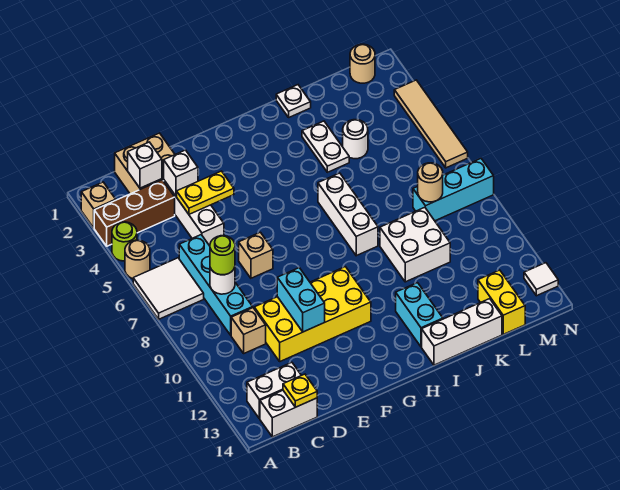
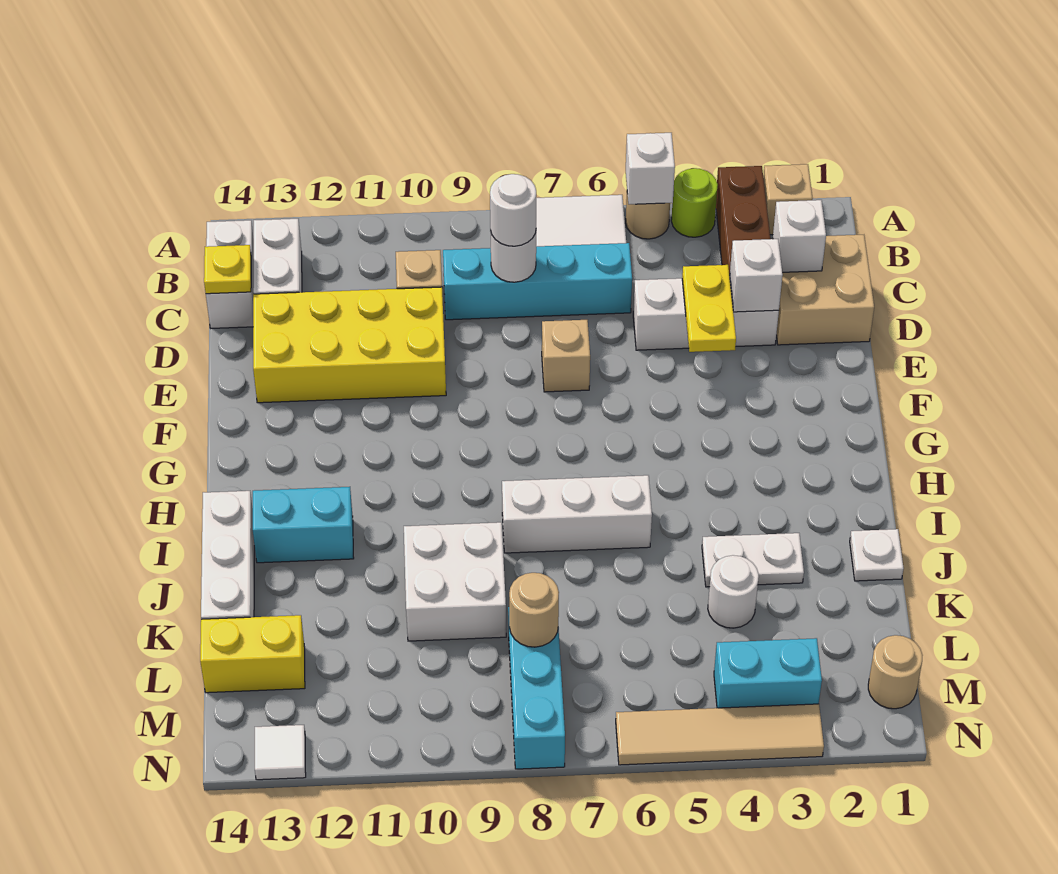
none -> white brick A5 level 2
lime round brick C8 level 3 -> white round brick C8 level 3
yellow brick D10:G11 level 1 -> yellow brick D10:E13 level 1
cyan brick E10:E11 level 2 -> cyan brick M3:M4 level 1

